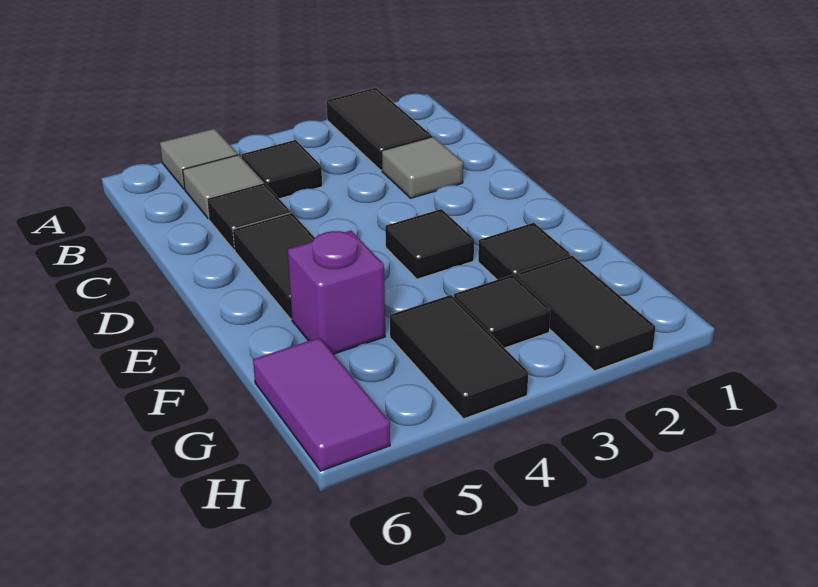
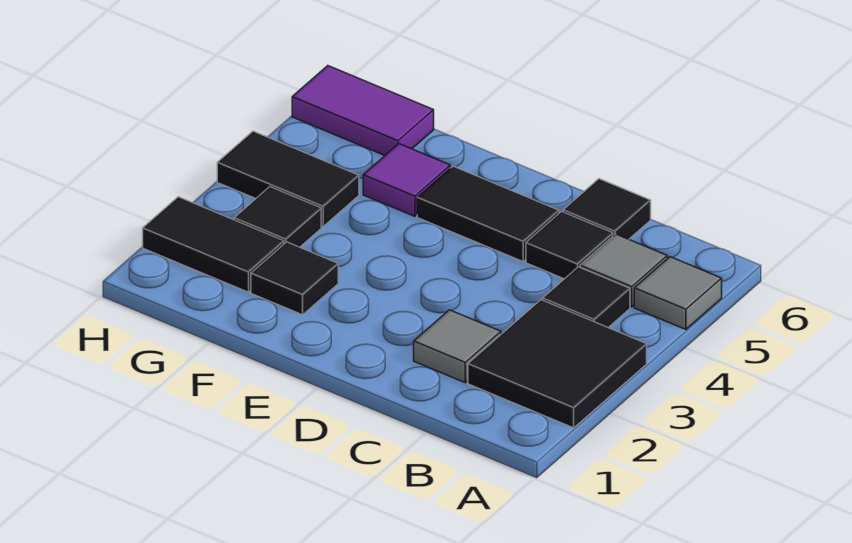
black tile A2:B2 level 1 -> black tile A2:B3 level 1
black tile E3 level 1 -> black tile C6 level 1
purple brick F5 level 1 -> purple tile F5 level 1

